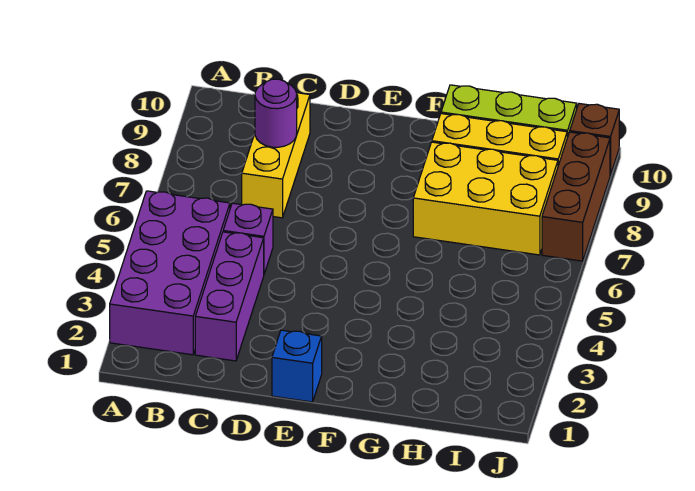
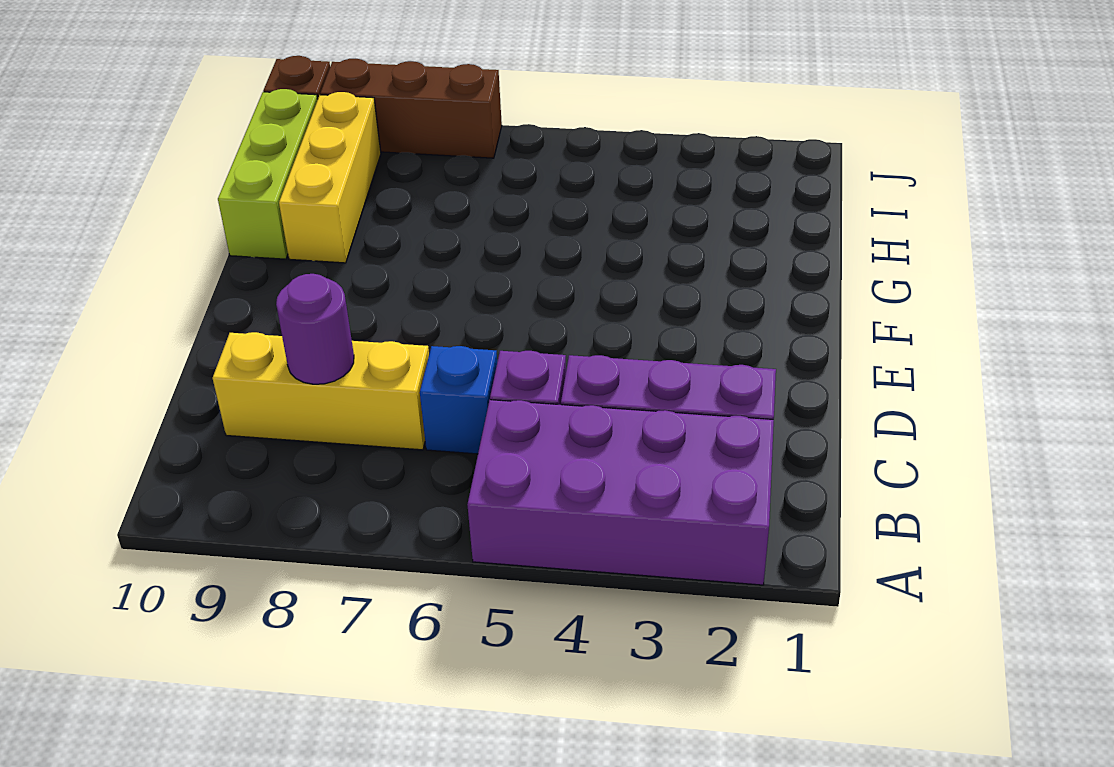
blue brick E1 level 1 -> blue brick C6 level 1
yellow brick G7:I8 level 1 -> none

